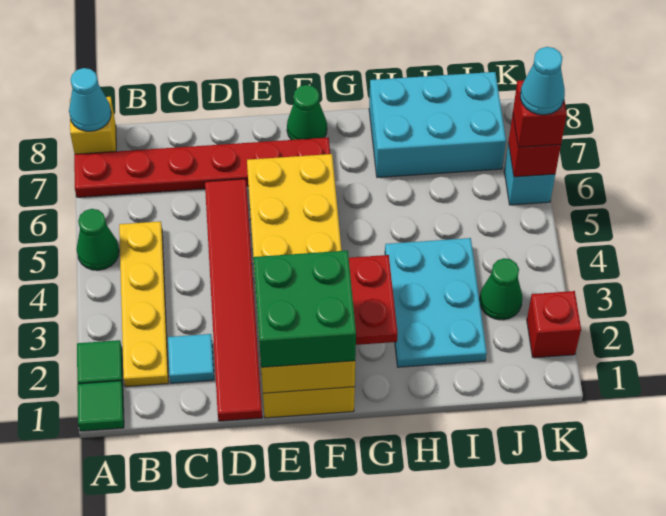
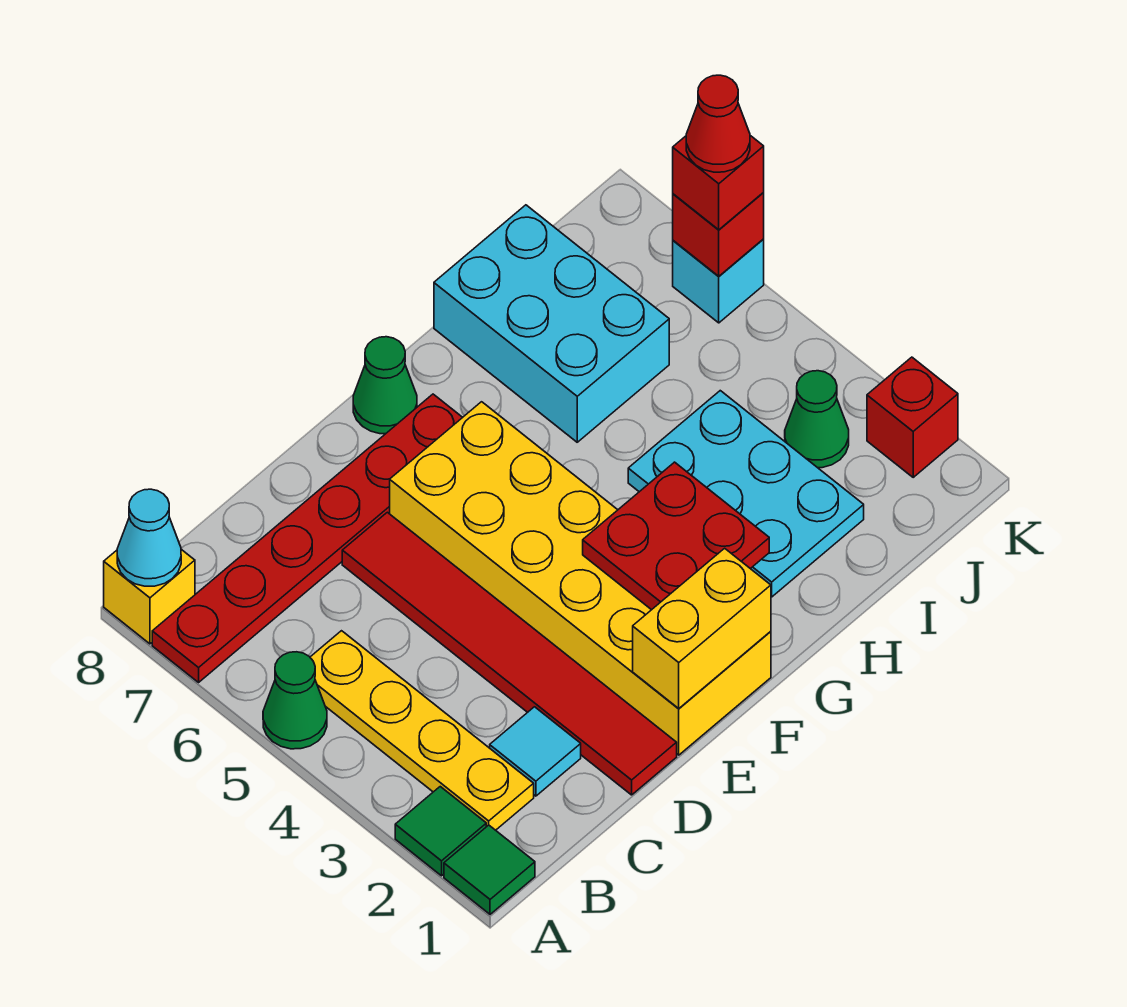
green brick E1:F2 level 3 -> none
cyan brick H7:J8 level 1 -> cyan brick H6:I8 level 1
cyan cone K6 level 4 -> red cone K6 level 4

